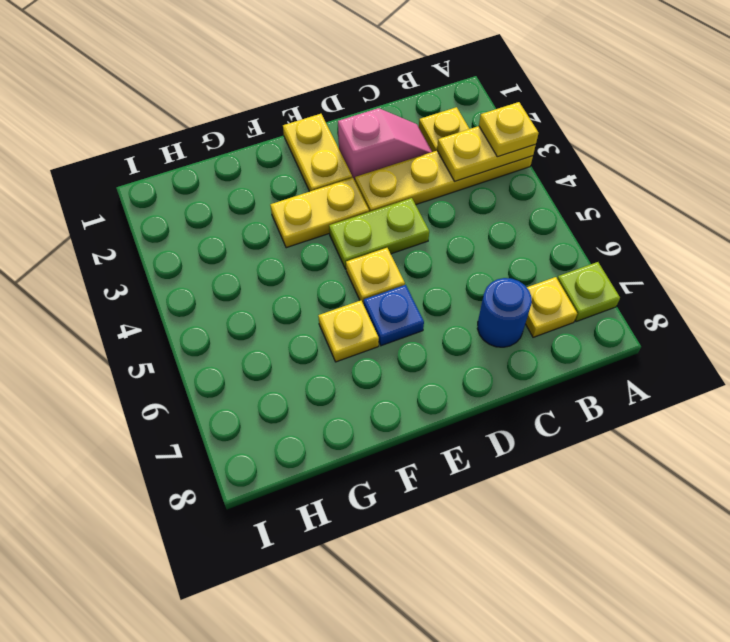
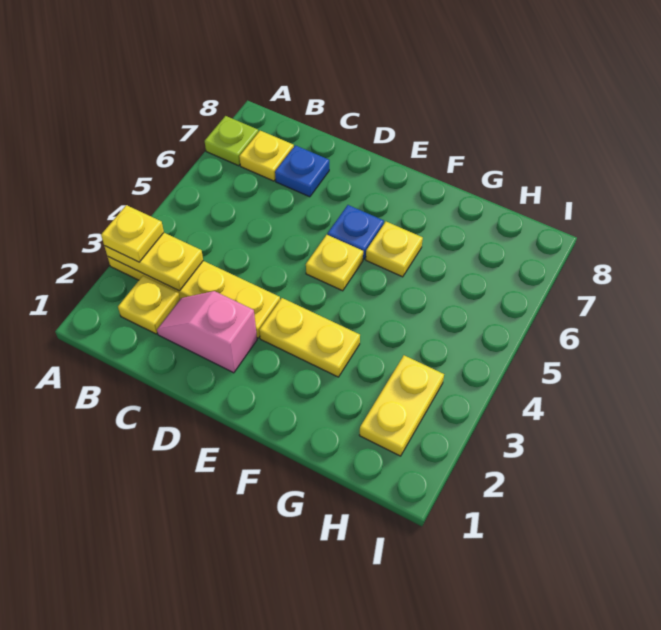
blue round brick C7 level 1 -> blue plate C7 level 1
lime plate D4:E4 level 1 -> none
yellow plate E1:E2 level 1 -> yellow plate H2:H3 level 1

